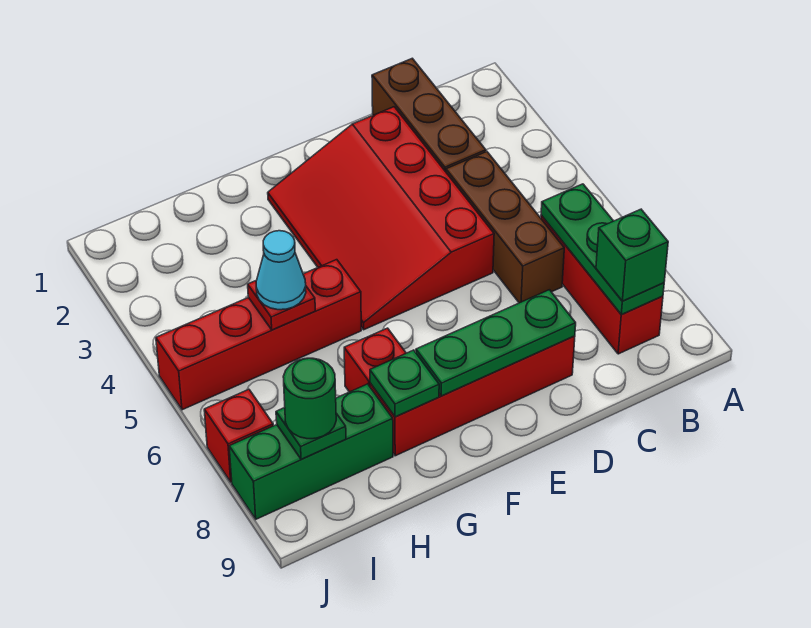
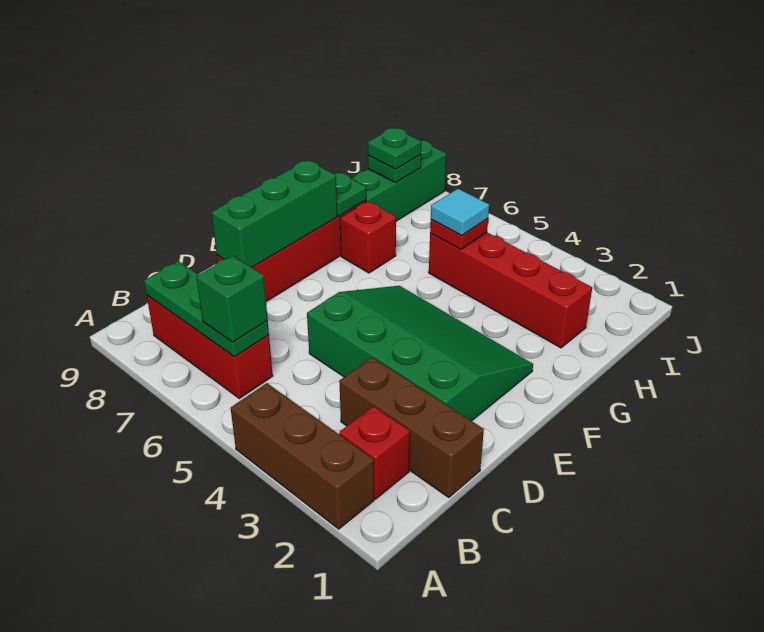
green brick B8 level 3 -> green brick B6 level 3
brown brick C4:C6 level 1 -> brown brick A2:A4 level 1
red slope D2:F5 level 1 top D -> green slope D2:F5 level 1 top D
green plate D8:F8 level 2 -> green brick D8:F8 level 2
red brick G5:J5 level 1 -> red brick H2:H5 level 1
cyan cone H5 level 3 -> cyan tile H5 level 3
green round brick I8 level 3 -> green plate I8 level 3
red brick J7 level 1 -> red brick B2 level 1

